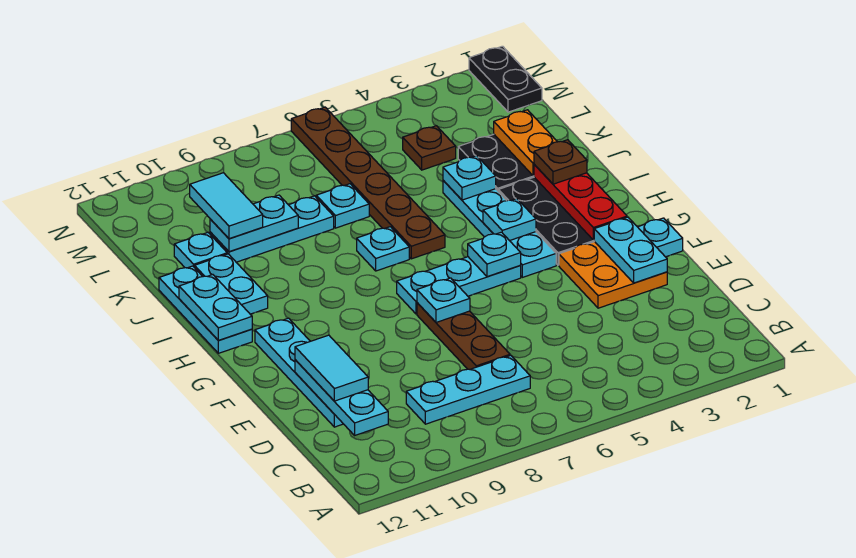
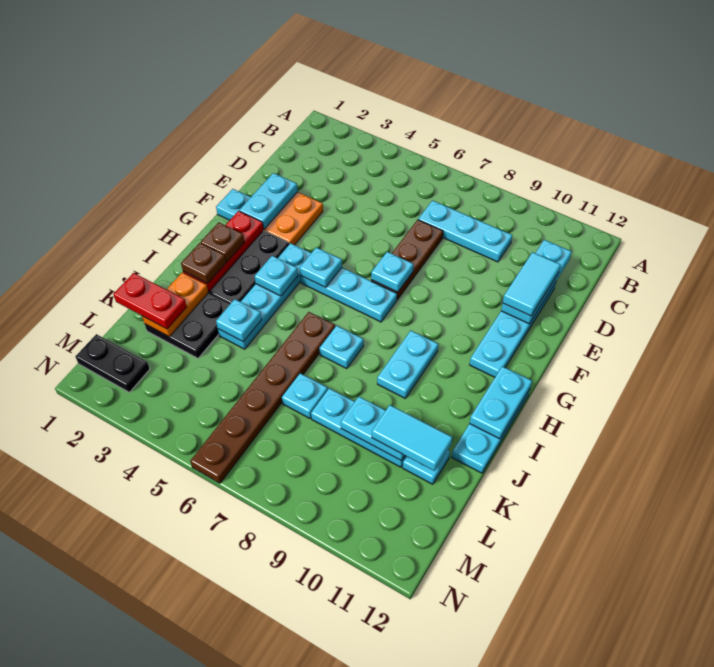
cyan plate I11:J11 level 1 -> cyan plate H9:I9 level 1
none -> red plate K1:K2 level 3
cyan tile K10:L10 level 3 -> cyan tile K10:K11 level 3
brown plate L4 level 1 -> brown plate H2 level 3
black plate M1:N1 level 1 -> black plate M1:M2 level 1

